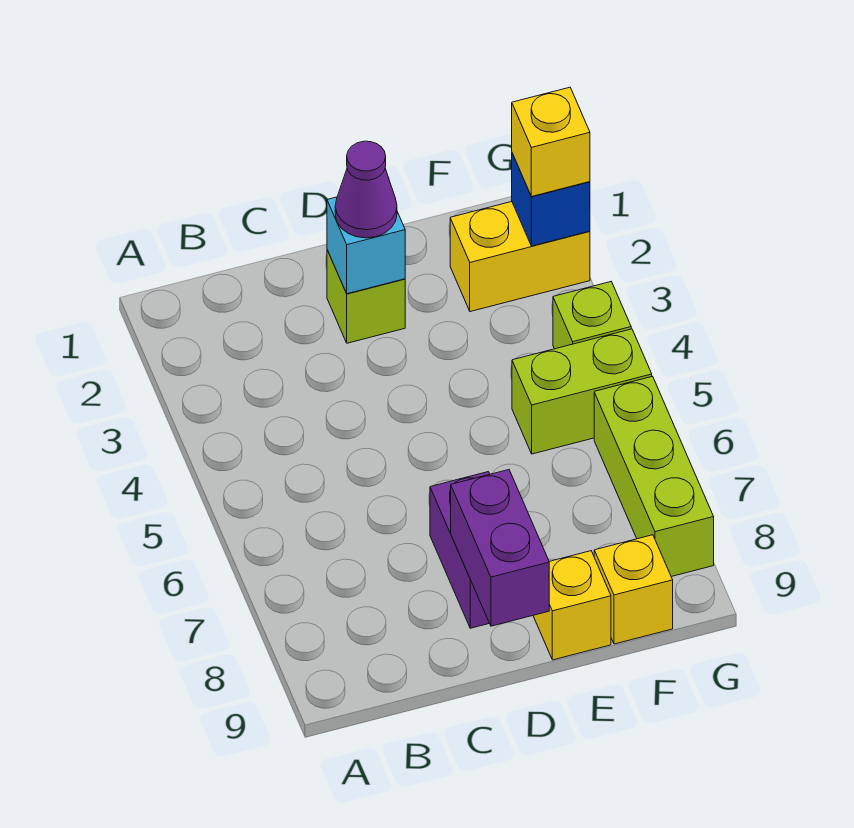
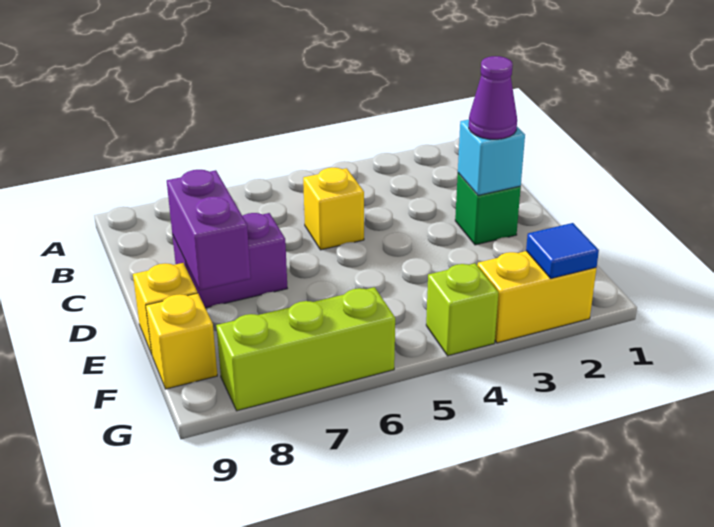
lime brick D2 level 1 -> green brick D2 level 1
purple brick D8:D9 level 2 -> purple brick D8:E8 level 2
yellow brick F2:G2 level 1 -> yellow brick G2:G3 level 1
lime brick F5:G5 level 1 -> none
blue brick G2 level 2 -> blue tile G2 level 2
yellow brick G2 level 3 -> yellow brick C5 level 1

